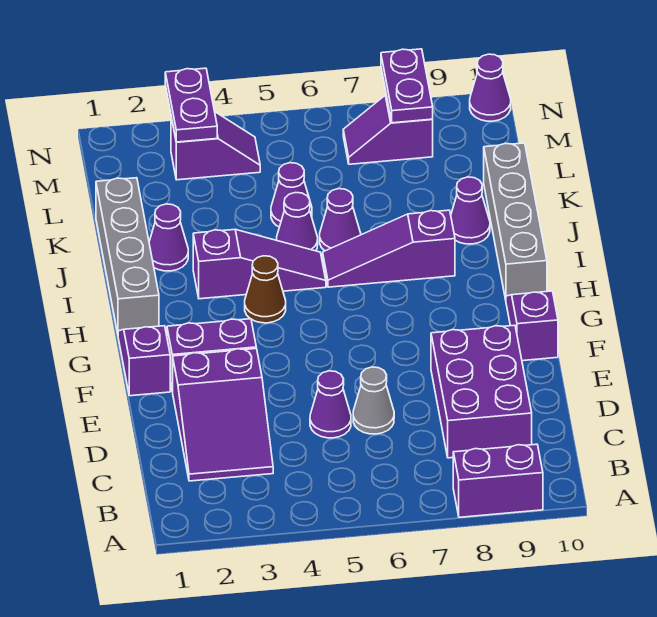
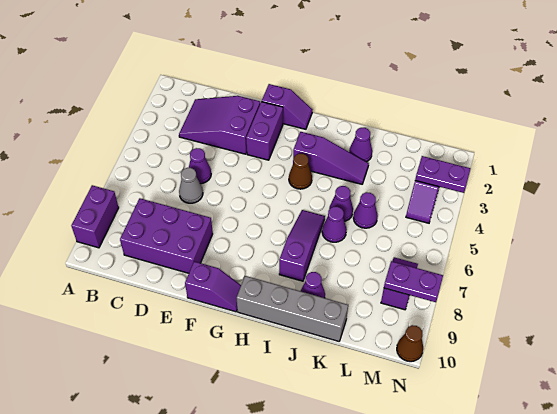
grey brick H1:K1 level 1 -> none
purple slope I3:I5 level 1 top 3 -> purple slope H3:J3 level 1 top H
purple cone N10 level 1 -> brown cone N10 level 1

